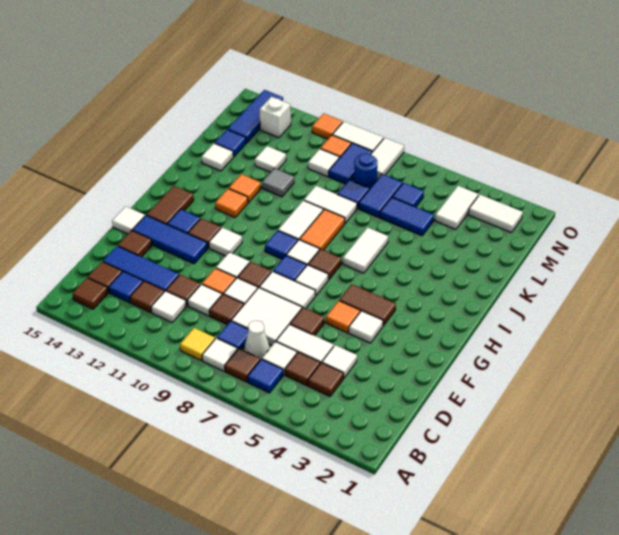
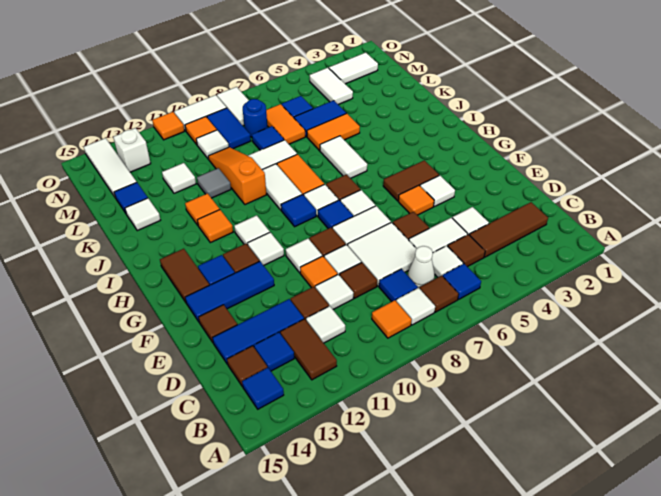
yellow tile B9 level 1 -> orange tile B9 level 1
brown tile B14 level 1 -> blue tile B14 level 1
brown tile C4 level 1 -> brown tile C2:C4 level 1
brown tile C12 level 1 -> brown tile B12:C12 level 1
white tile F15 level 1 -> white tile H11 level 1
none -> orange slope J10:L10 level 1 top J
none -> orange tile K5:K6 level 1
blue tile L7:M7 level 1 -> orange tile L7:M7 level 1
blue tile M14:O14 level 1 -> white tile M14:O14 level 1

